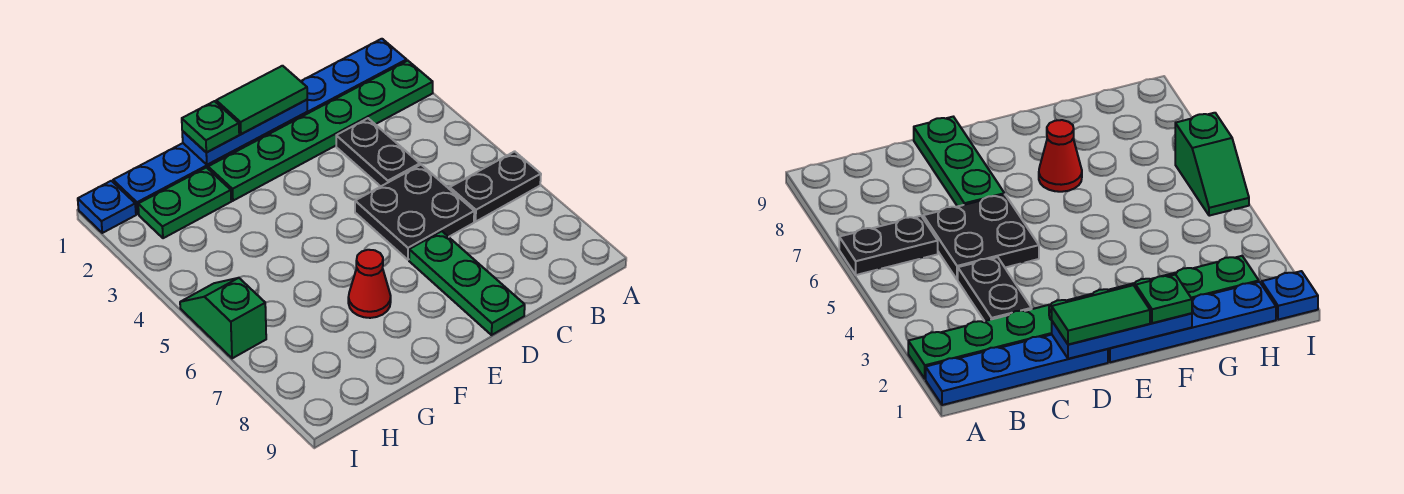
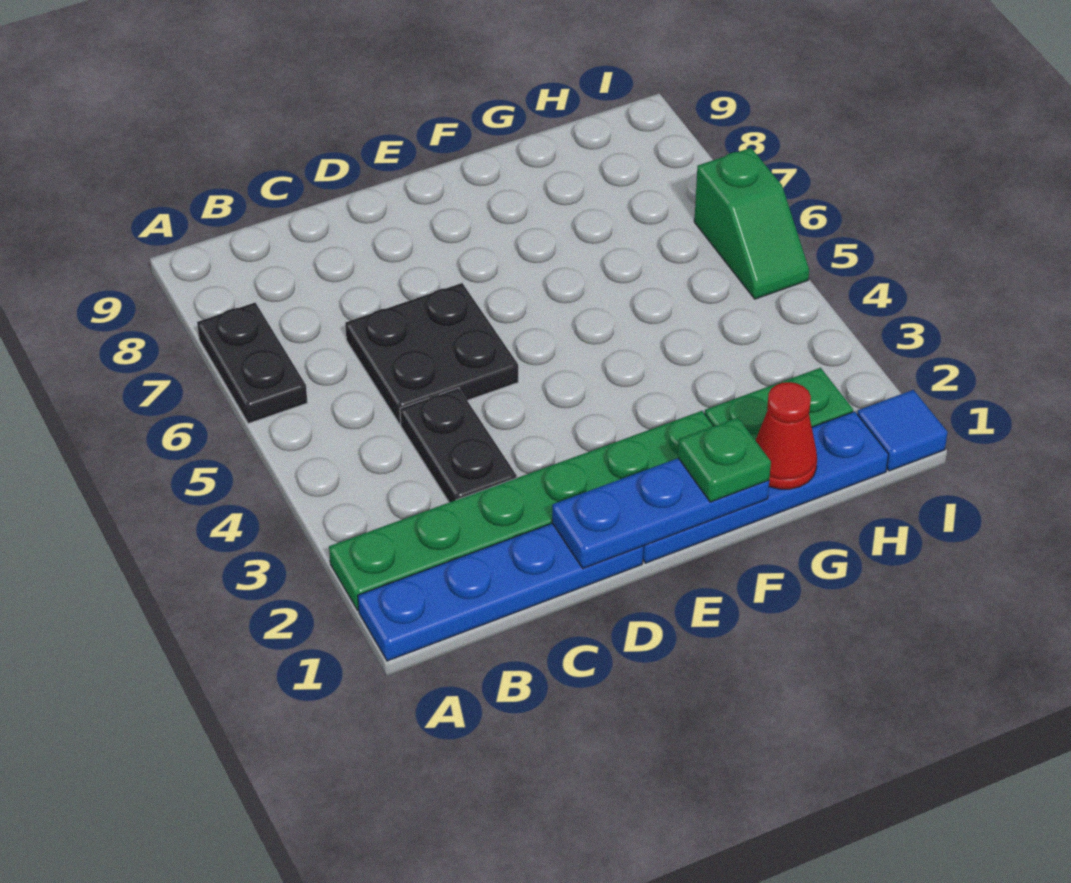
black plate A6:B6 level 1 -> black plate A6:A7 level 1
green tile D1:E1 level 3 -> none
green plate D7:D9 level 1 -> none
red cone F7 level 1 -> red cone G1 level 2
blue plate I1 level 1 -> blue tile I1 level 1

